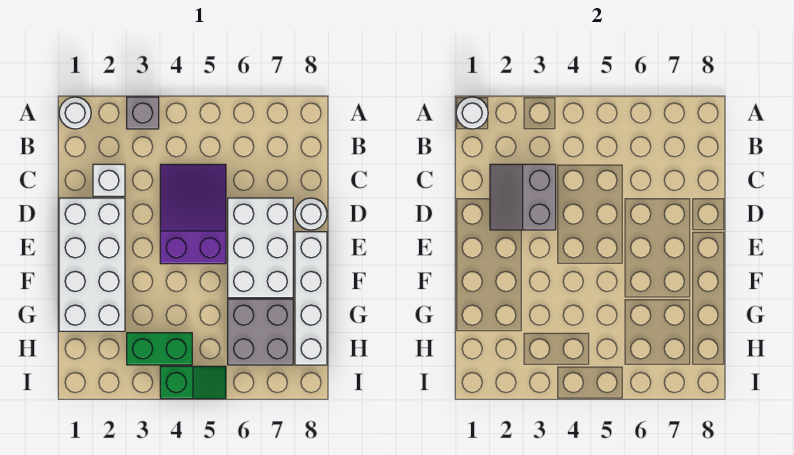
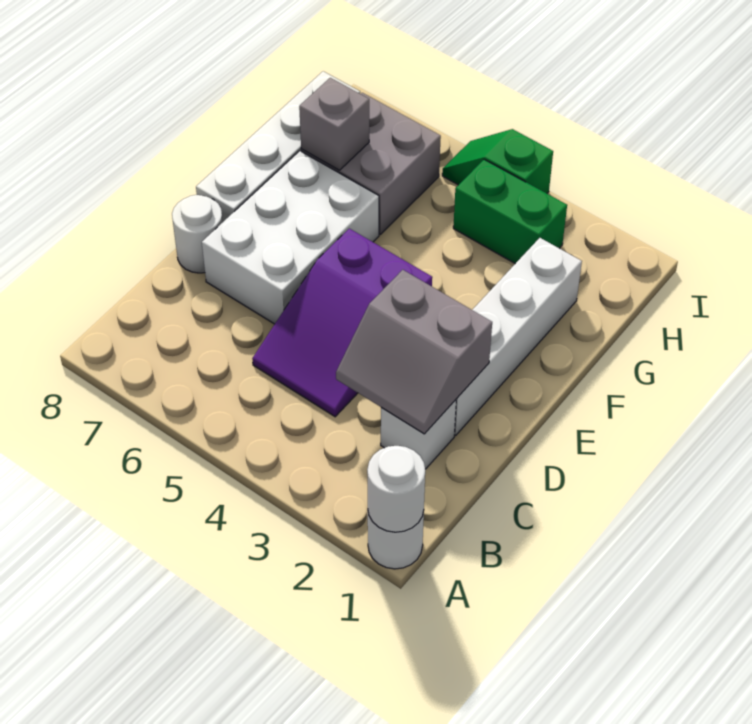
grey brick A3 level 1 -> grey brick G7 level 2
grey slope C2:D3 level 2 top 3 -> grey slope C2:D3 level 2 top D
white brick D1:G2 level 1 -> white brick D2:G2 level 1

